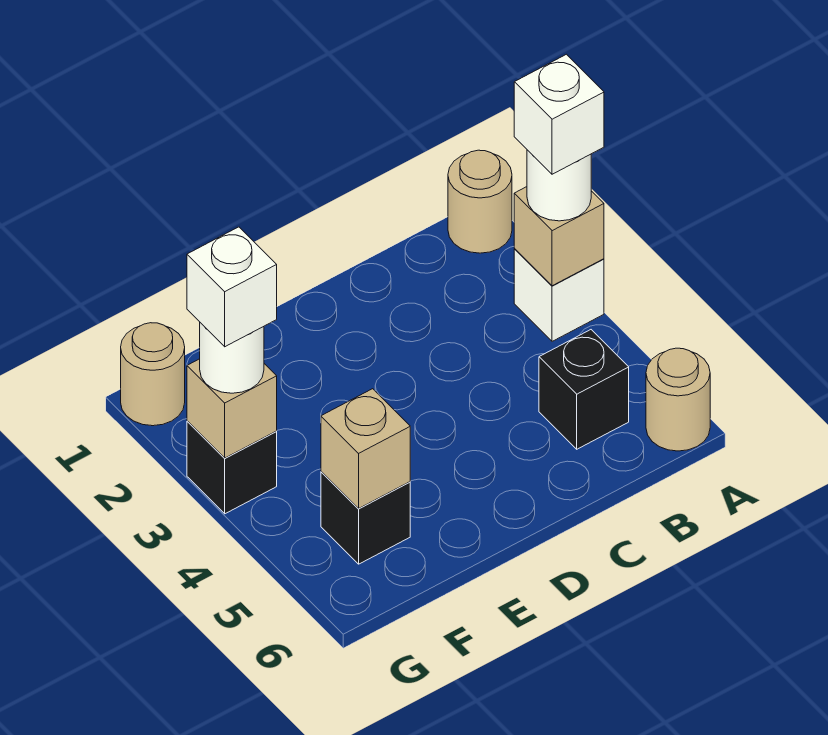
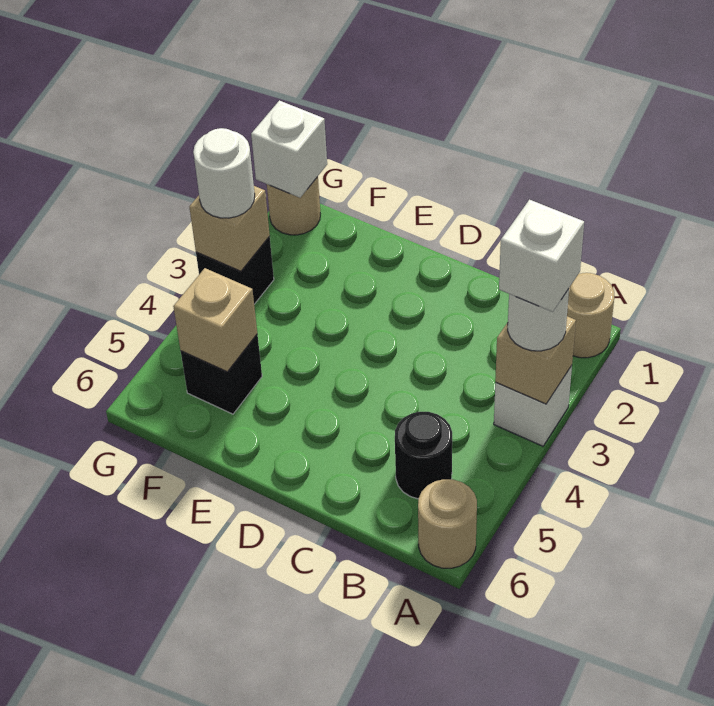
black brick B5 level 1 -> black round brick B5 level 1
white brick G3 level 4 -> white brick G1 level 2

